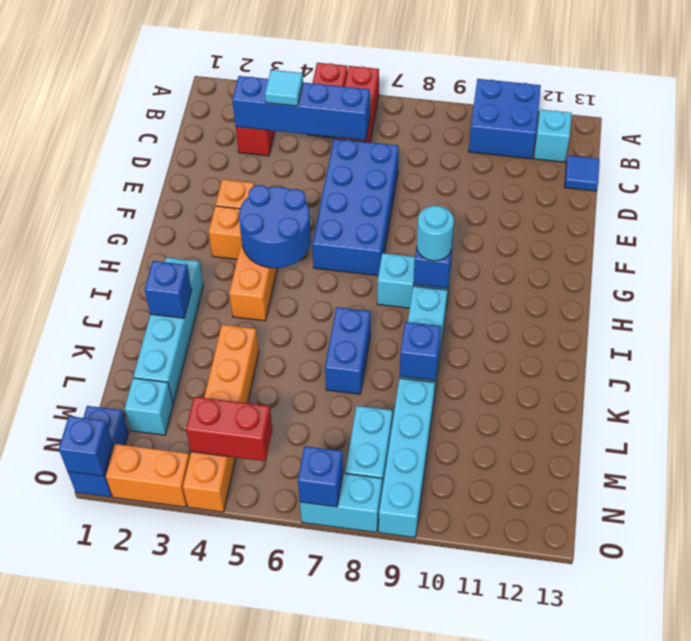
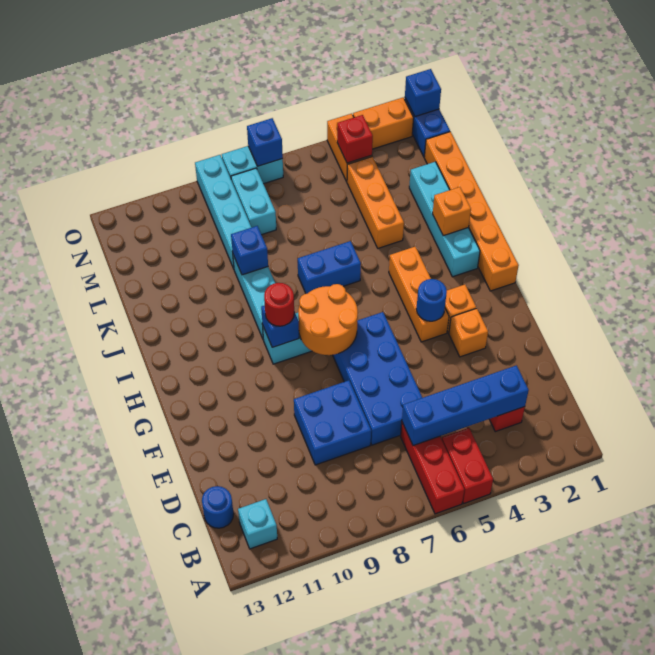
blue brick A10:B11 level 1 -> blue brick D8:E9 level 1
cyan tile C4 level 3 -> none
blue tile C13 level 1 -> blue round brick C13 level 1
blue round brick G4:H5 level 2 -> blue round brick G4 level 2
none -> orange round brick G7:H8 level 2
none -> orange brick H1:M1 level 1
cyan round brick H9 level 3 -> red round brick H9 level 3
blue brick J2 level 2 -> orange brick J2 level 2
blue brick J7:K7 level 1 -> blue brick J6:J7 level 1
cyan brick M2 level 1 -> none
red brick N4:N5 level 2 -> red brick N4 level 2

